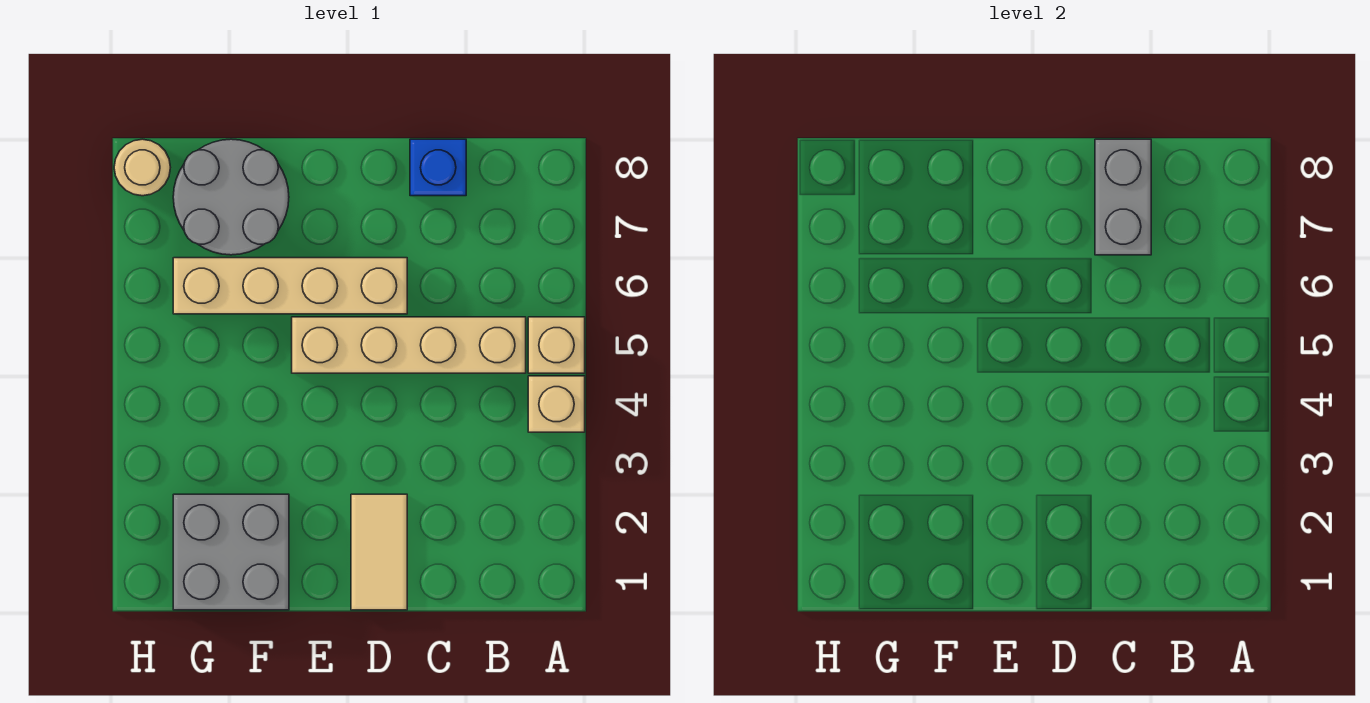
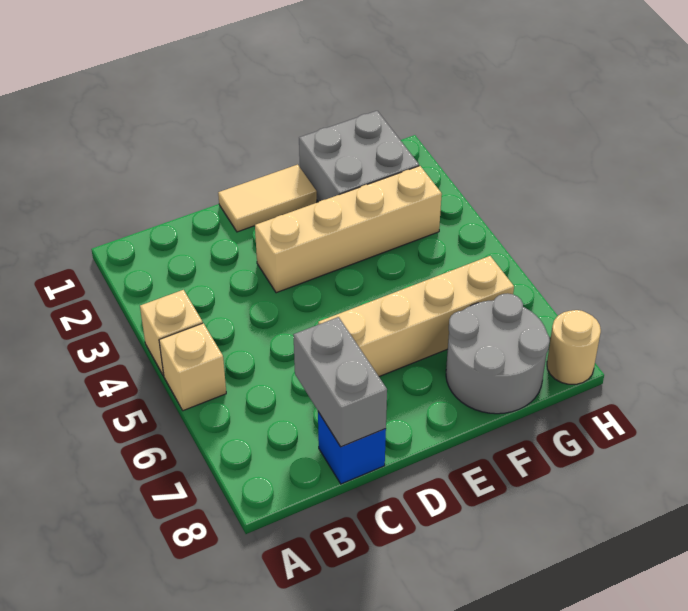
tan brick B5:E5 level 1 -> tan brick D3:G3 level 1
tan tile D1:D2 level 1 -> tan tile D1:E1 level 1

